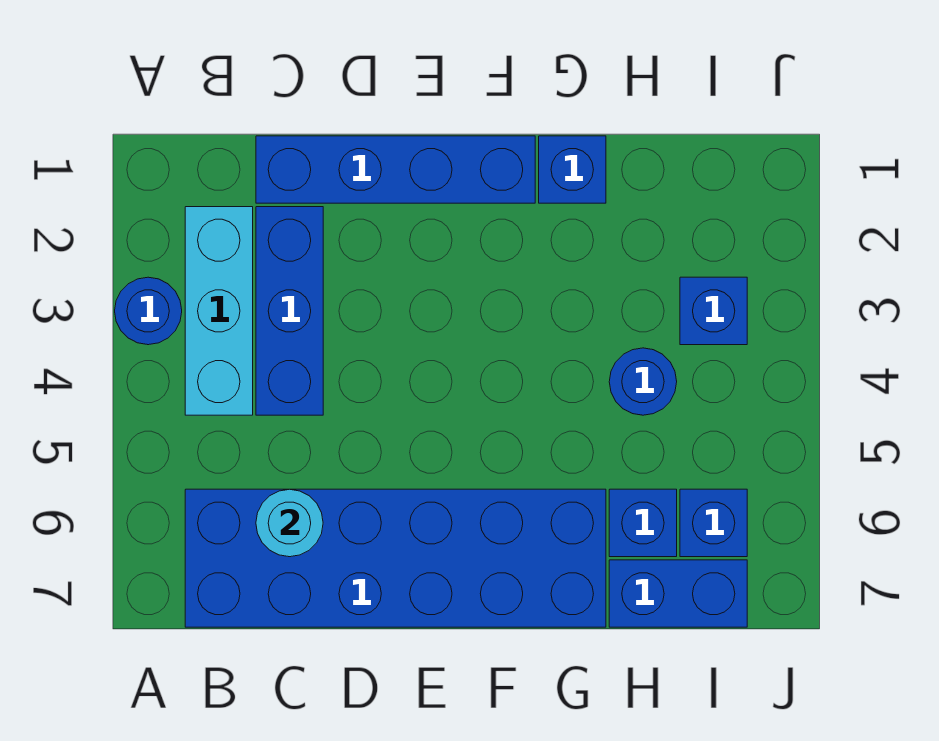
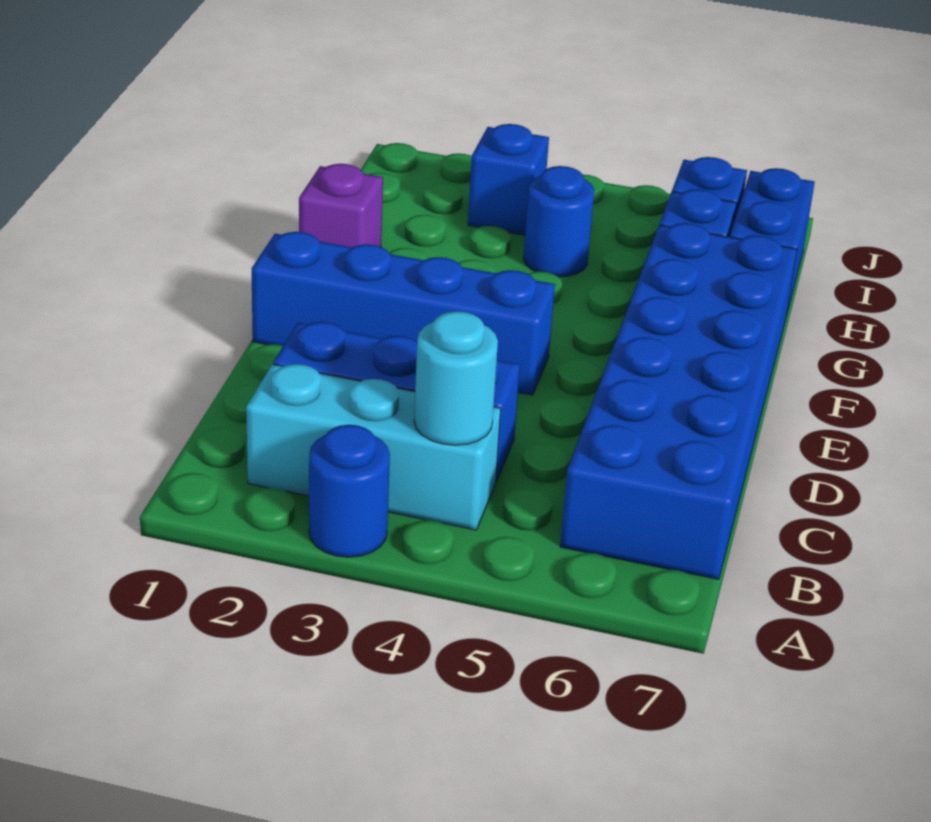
blue brick C1:F1 level 1 -> blue brick E1:E4 level 1
cyan round brick C6 level 2 -> cyan round brick B4 level 2
blue brick G1 level 1 -> purple brick G1 level 1

